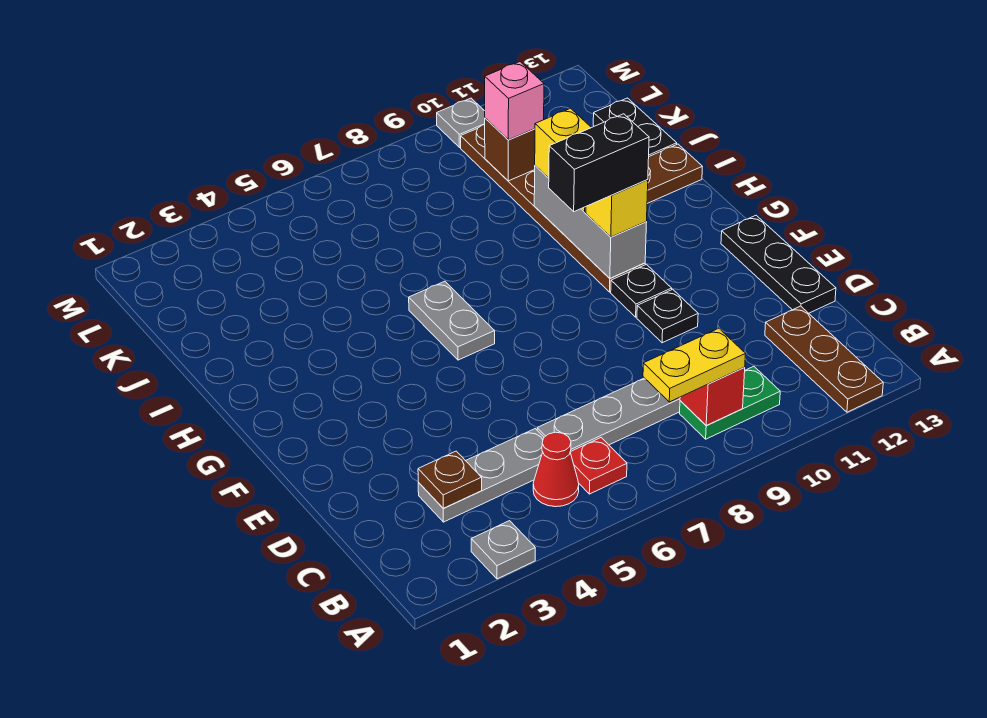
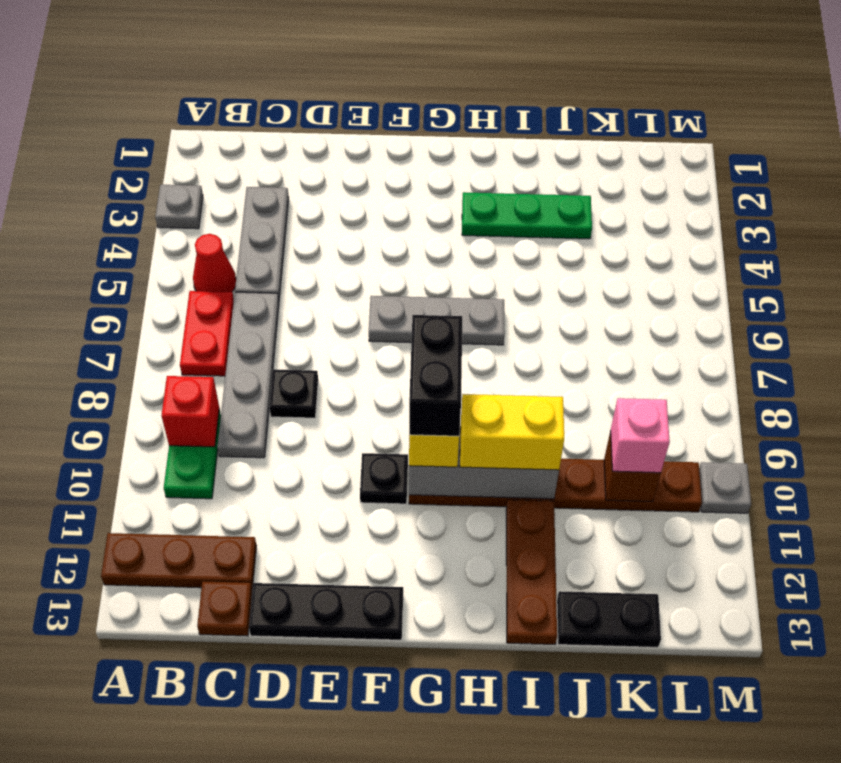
red plate B6 level 1 -> red plate B6:B7 level 1
yellow plate B8:B9 level 3 -> none
brown plate C3 level 2 -> brown plate C13 level 1
black plate E10 level 1 -> black plate D8 level 1
grey plate G6:H6 level 1 -> grey plate F6:H6 level 1
none -> green plate H3:J3 level 1

